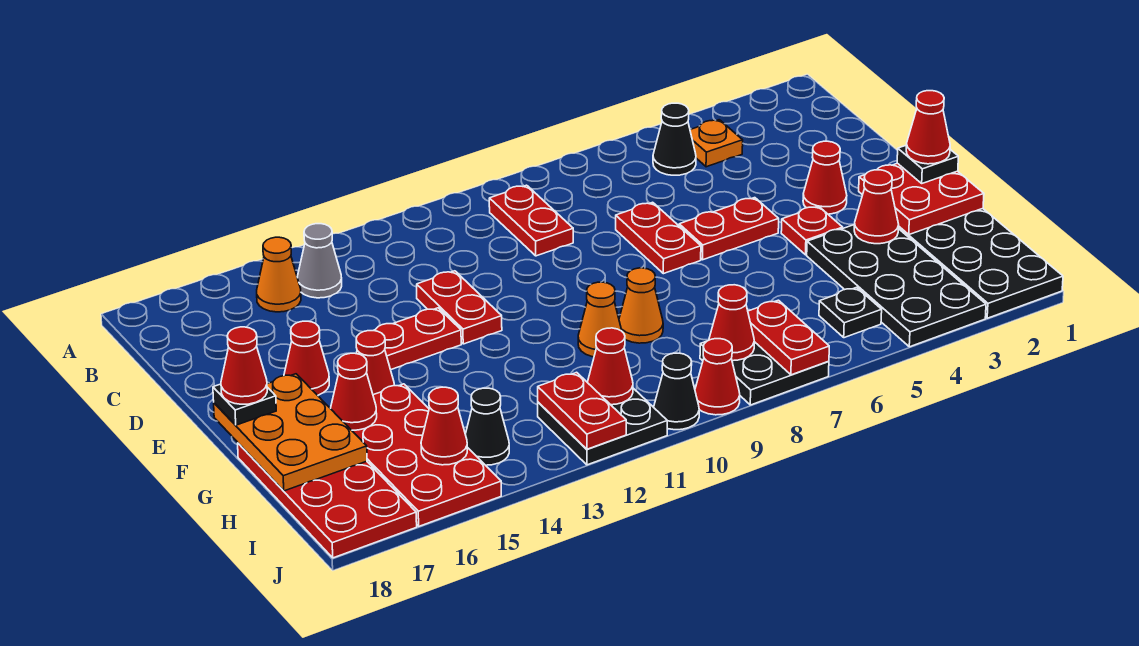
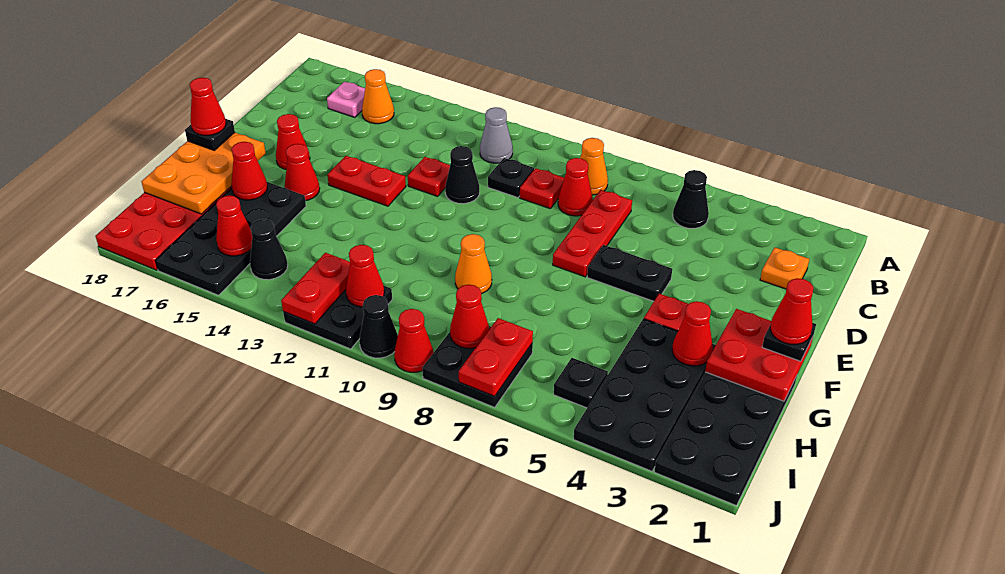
orange plate B4 level 1 -> orange plate C2 level 1
red plate B9:C9 level 1 -> red plate C9 level 1
grey cone B14 level 1 -> grey cone B11 level 1
none -> pink plate B16 level 1
none -> black plate C10 level 1
red plate D7:E7 level 1 -> red plate C7:E7 level 1
none -> black cone D11 level 1
red plate D12:E12 level 1 -> red plate D12 level 1
red cone E3 level 1 -> red cone C8 level 1
red plate E5:E6 level 1 -> black plate E5:E6 level 1
orange cone G10 level 1 -> orange cone B8 level 1
red plate G15:J16 level 1 -> black plate G15:J16 level 1

